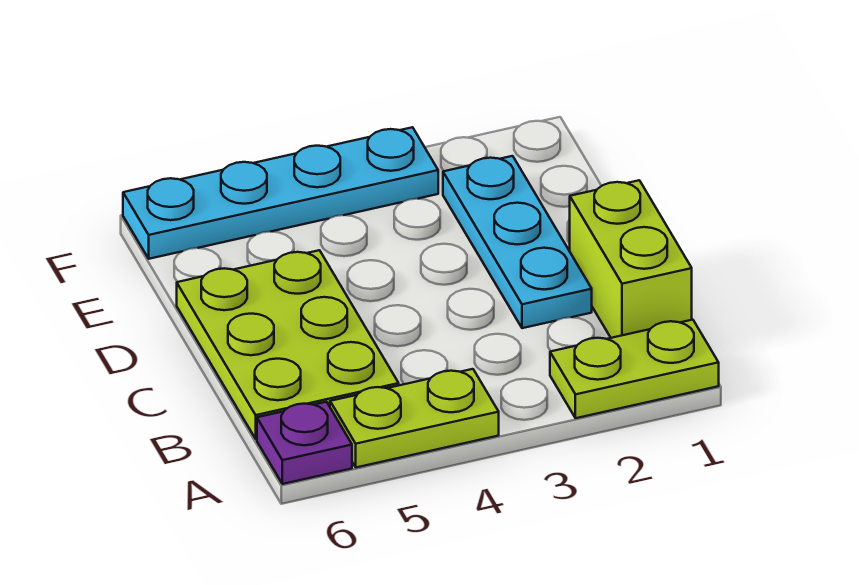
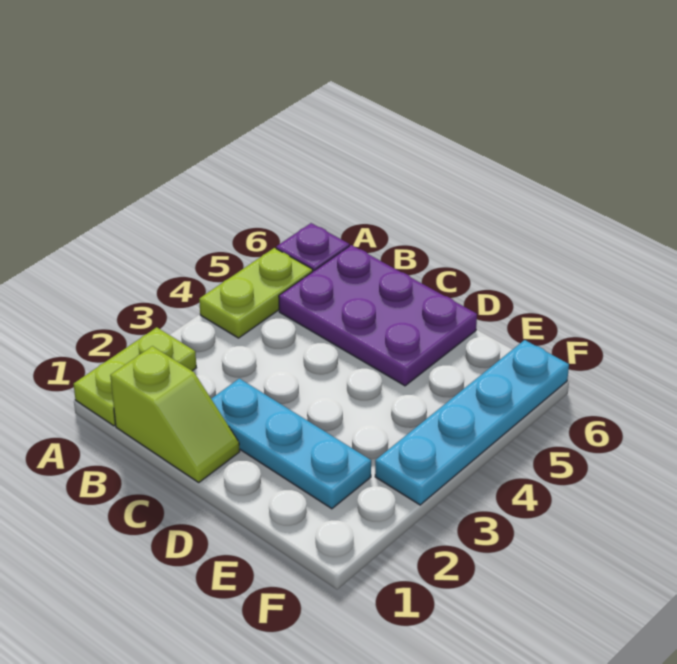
lime brick B1:C1 level 1 -> lime slope B1:C1 level 1 top B
lime plate B5:D6 level 1 -> purple plate B5:D6 level 1

